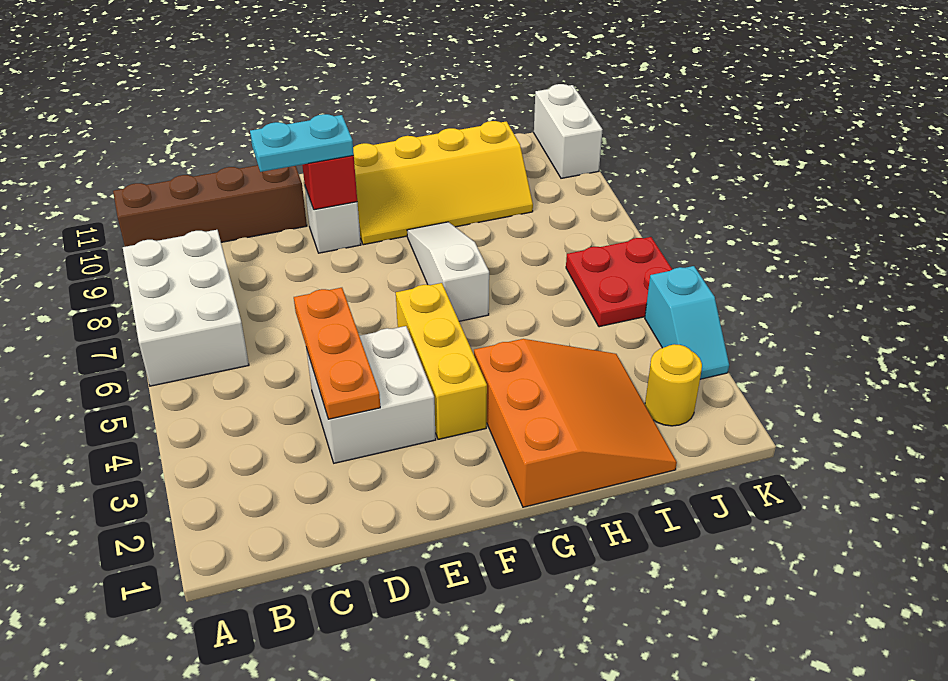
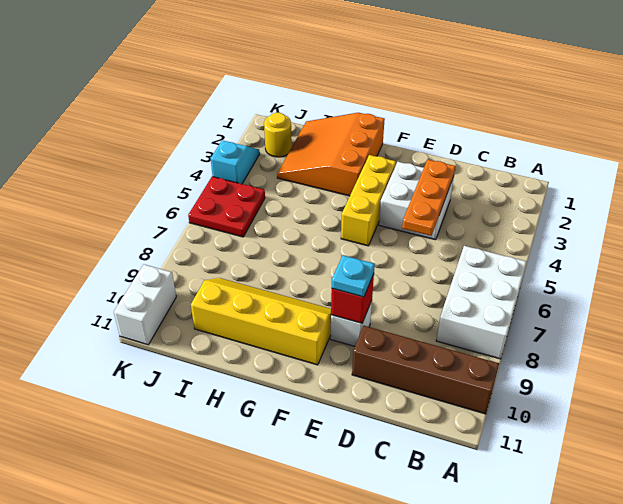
cyan plate D9:E9 level 3 -> cyan plate E9 level 3
white slope G6:G8 level 1 top 6 -> none

